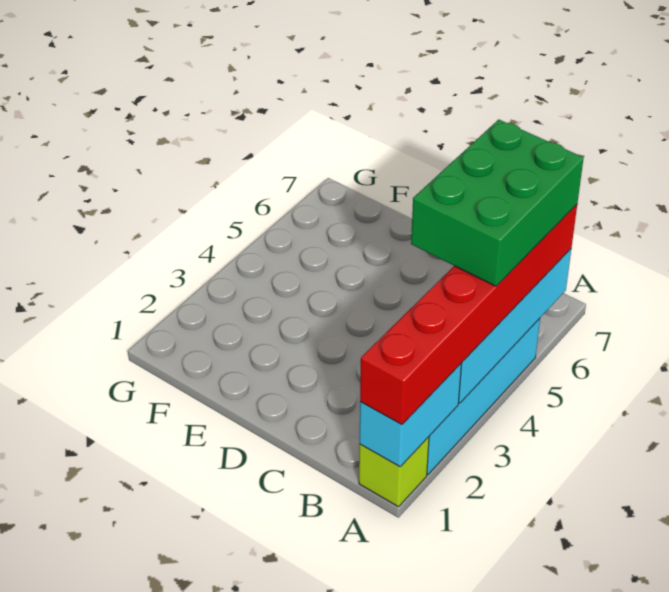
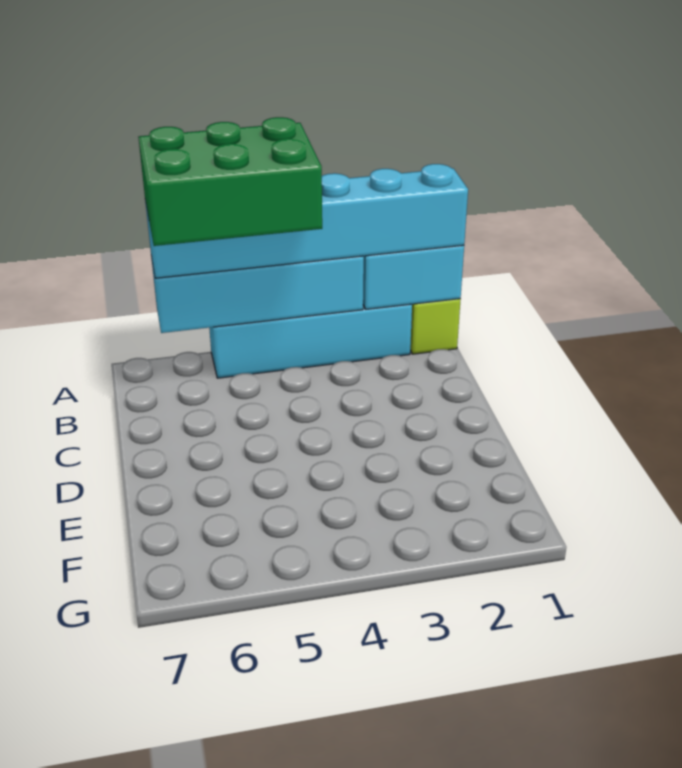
red brick A1:A6 level 3 -> cyan brick A1:A6 level 3

